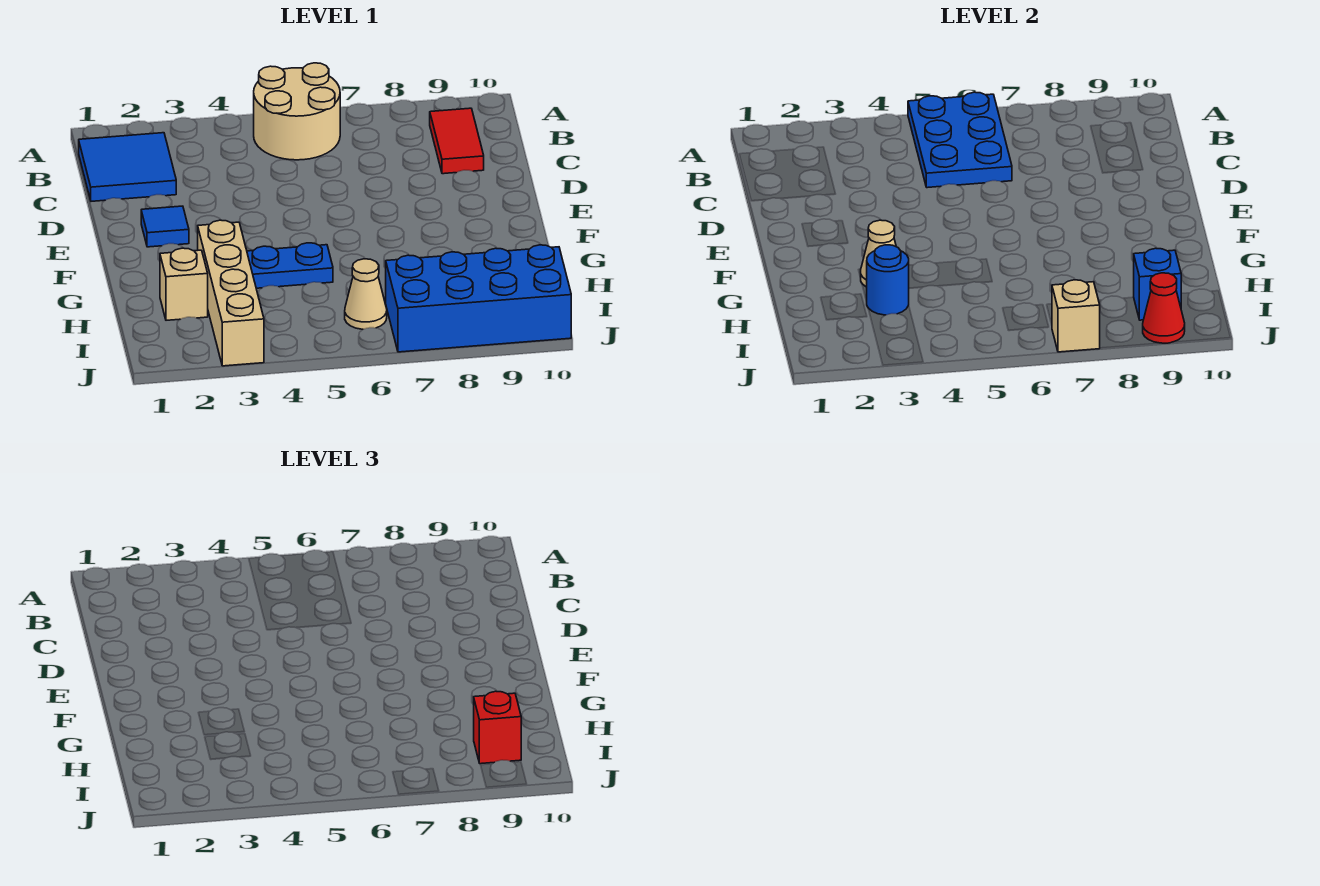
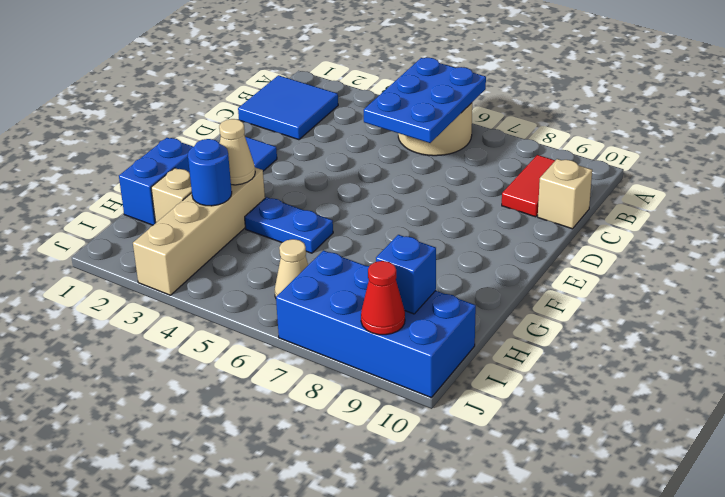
none -> blue brick G1:H1 level 1
red brick I9 level 3 -> none
tan brick J7 level 2 -> tan brick C10 level 1

